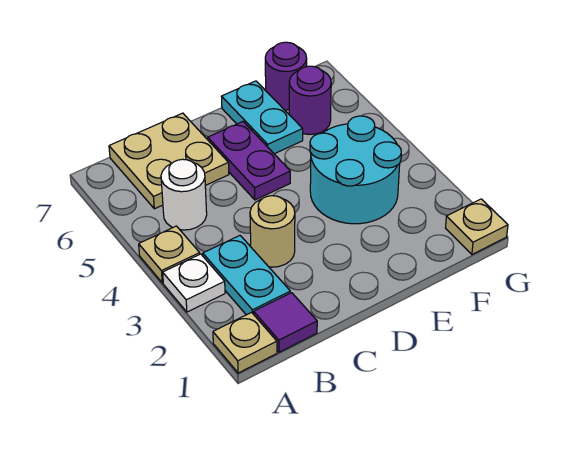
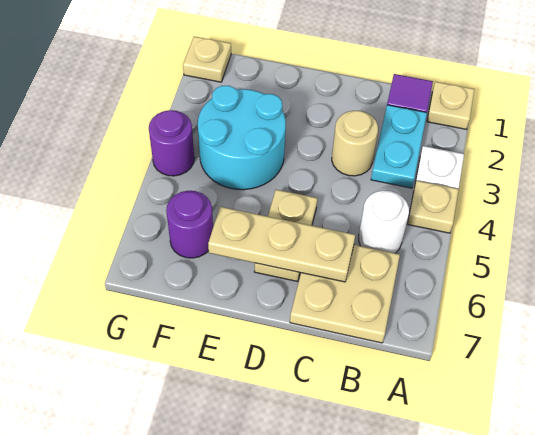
none -> tan plate C6:E6 level 2
purple plate D5:D6 level 1 -> tan plate D5:D6 level 1
cyan plate E6:E7 level 1 -> none
purple round brick F7 level 1 -> purple round brick G4 level 1

